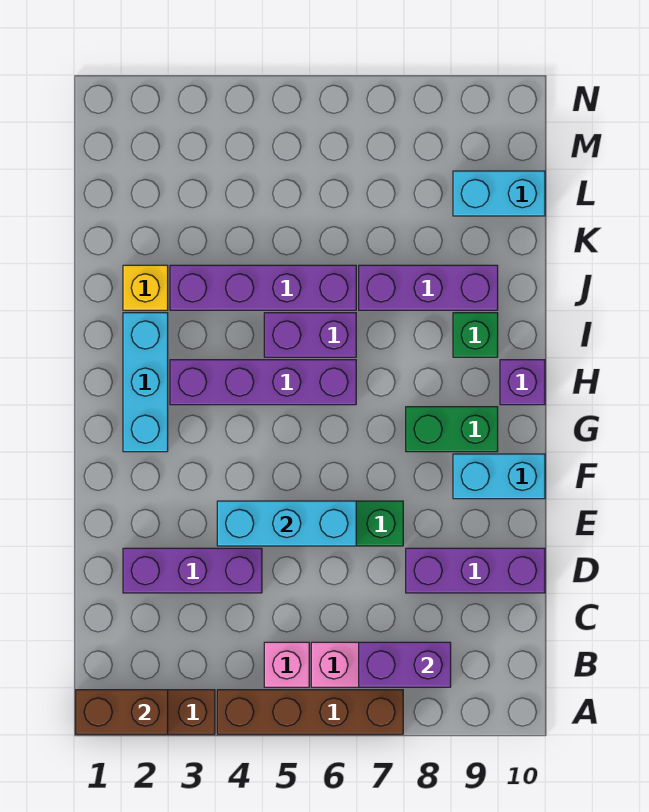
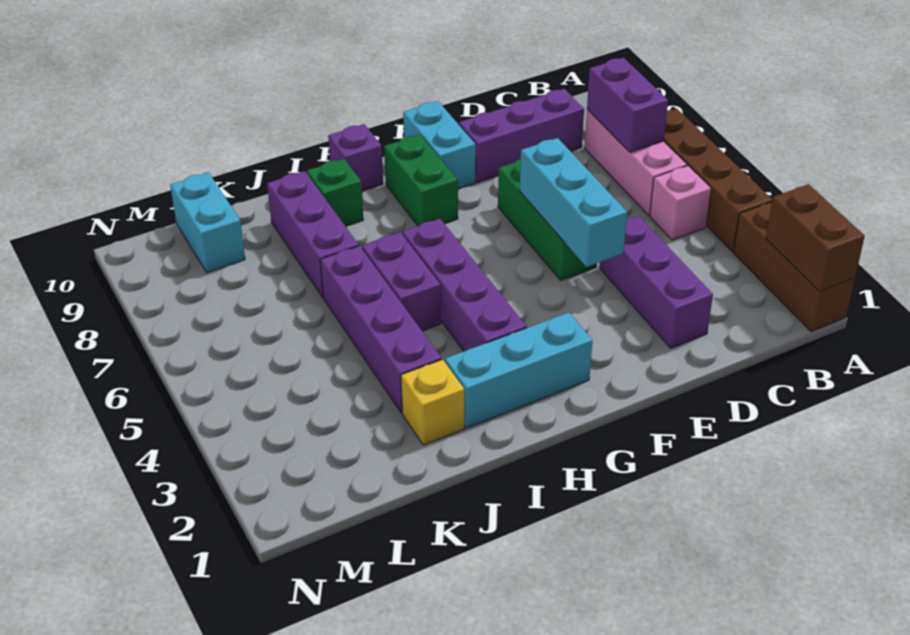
purple brick D8:D10 level 1 -> purple brick C9:E9 level 1

